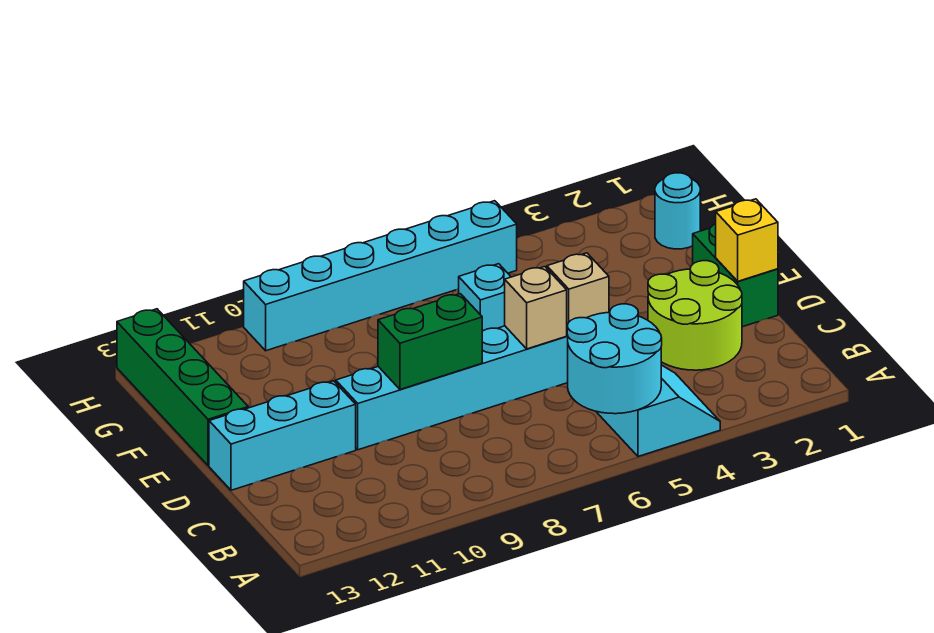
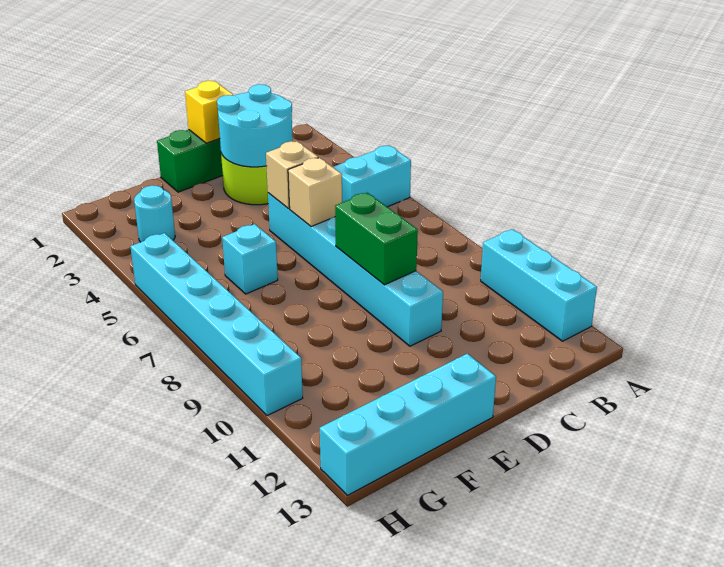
cyan round brick A5:B6 level 2 -> cyan round brick C2:D3 level 2
cyan brick D11:D13 level 1 -> cyan brick A10:A12 level 1
green brick E13:H13 level 1 -> cyan brick E13:H13 level 1
cyan round brick G1 level 1 -> cyan round brick G3 level 1

